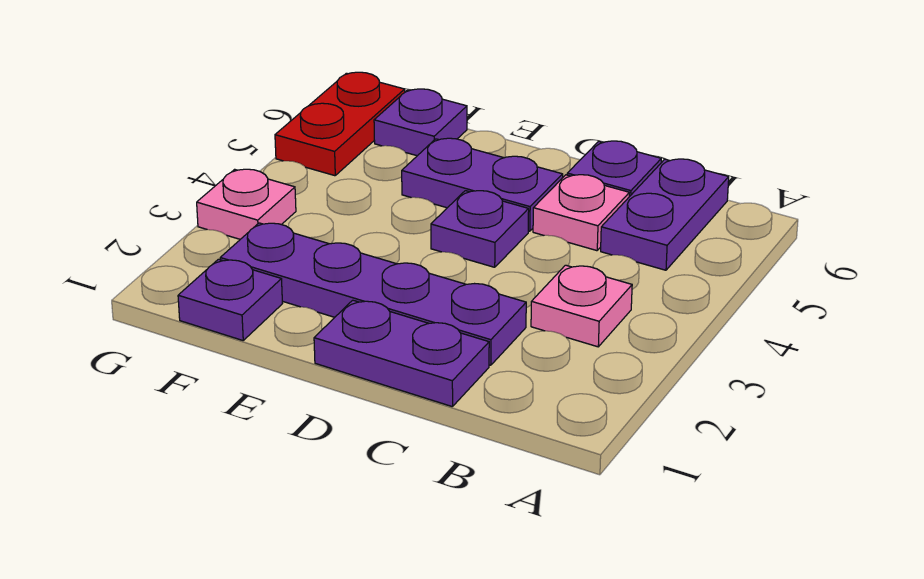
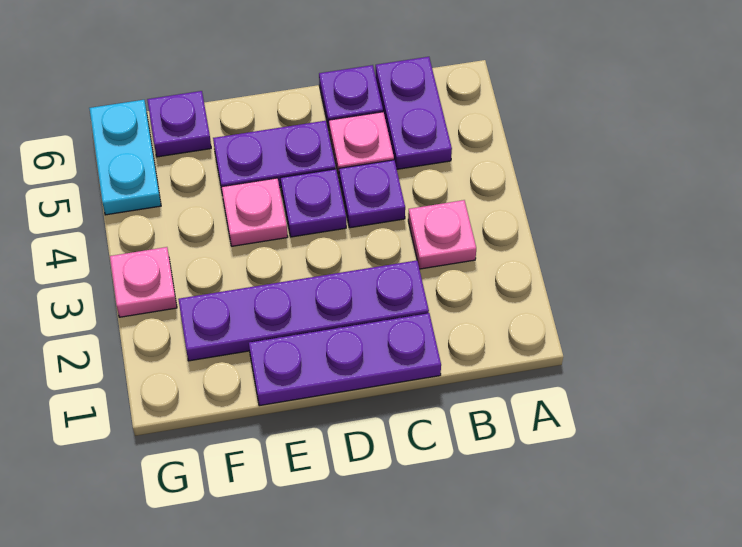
purple plate C1:D1 level 1 -> purple plate C1:E1 level 1
none -> pink plate E4 level 1
purple plate F1 level 1 -> purple plate C4 level 1
red plate G5:G6 level 1 -> cyan plate G5:G6 level 1

